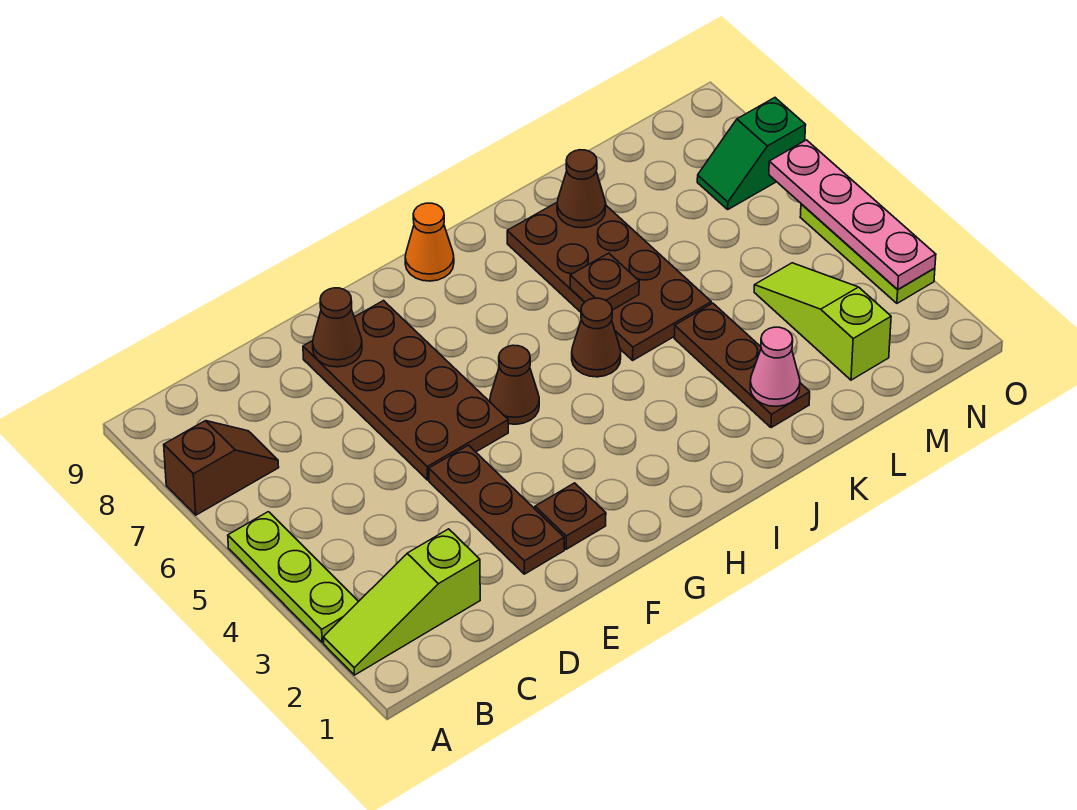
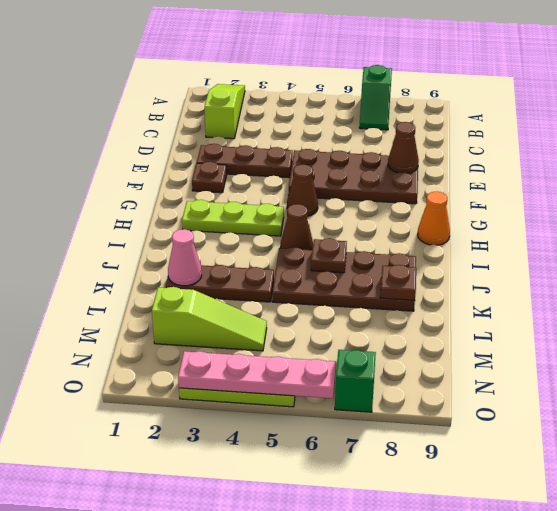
lime plate A3:A5 level 1 -> lime plate H2:H4 level 1
brown slope A7:B7 level 1 top A -> green slope A7:B7 level 1 top A
brown cone K8 level 2 -> brown plate K8 level 2

